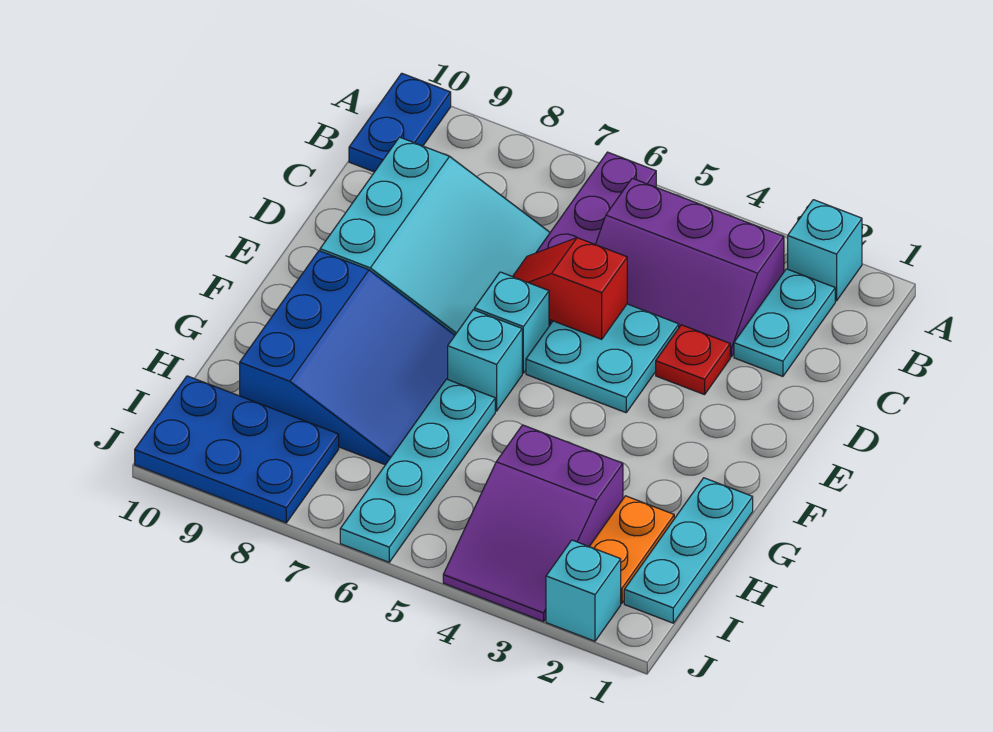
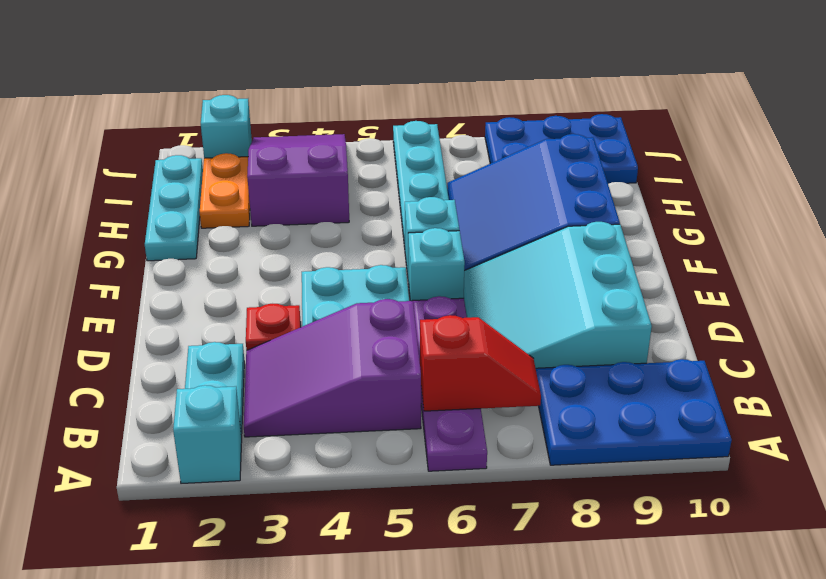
blue plate A10:B10 level 1 -> blue plate A8:B10 level 1
purple slope B3:C5 level 1 top B -> purple slope B3:C5 level 1 top 5
red slope D5:D6 level 2 top 5 -> red slope B6:B7 level 2 top 6

